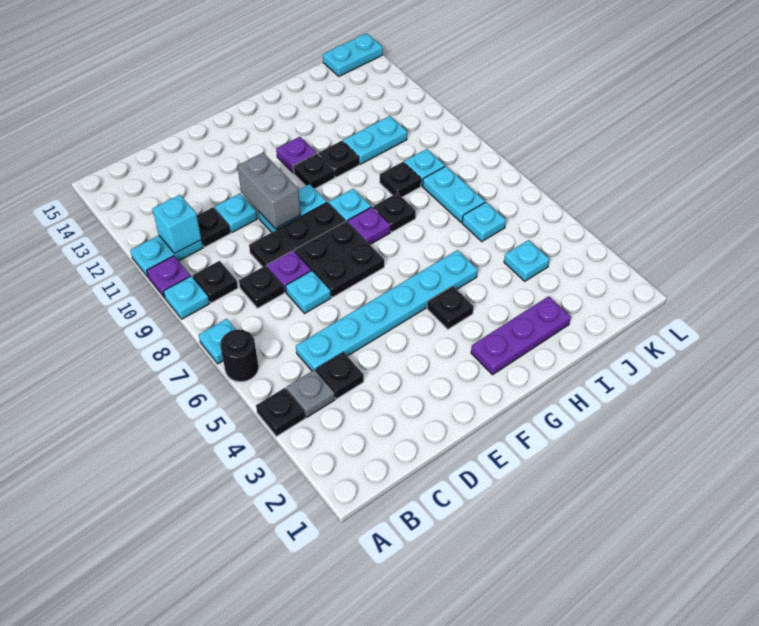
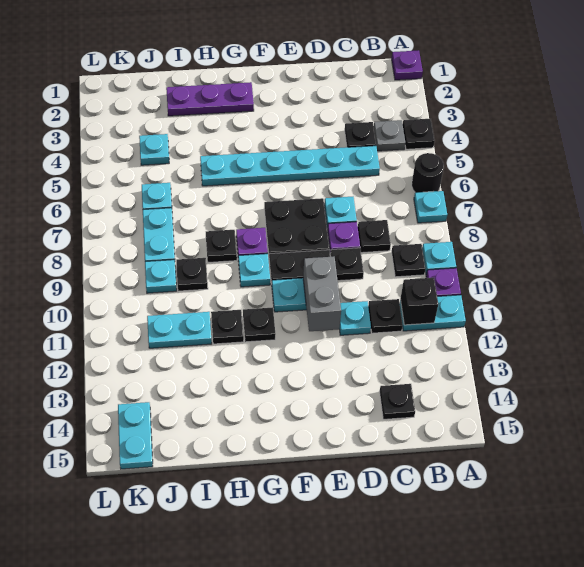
cyan brick B11 level 2 -> black brick B11 level 2
black plate G4 level 1 -> black plate C14 level 1
purple plate G12 level 1 -> purple plate A1 level 1
cyan plate K15:L15 level 1 -> cyan plate K14:K15 level 1

